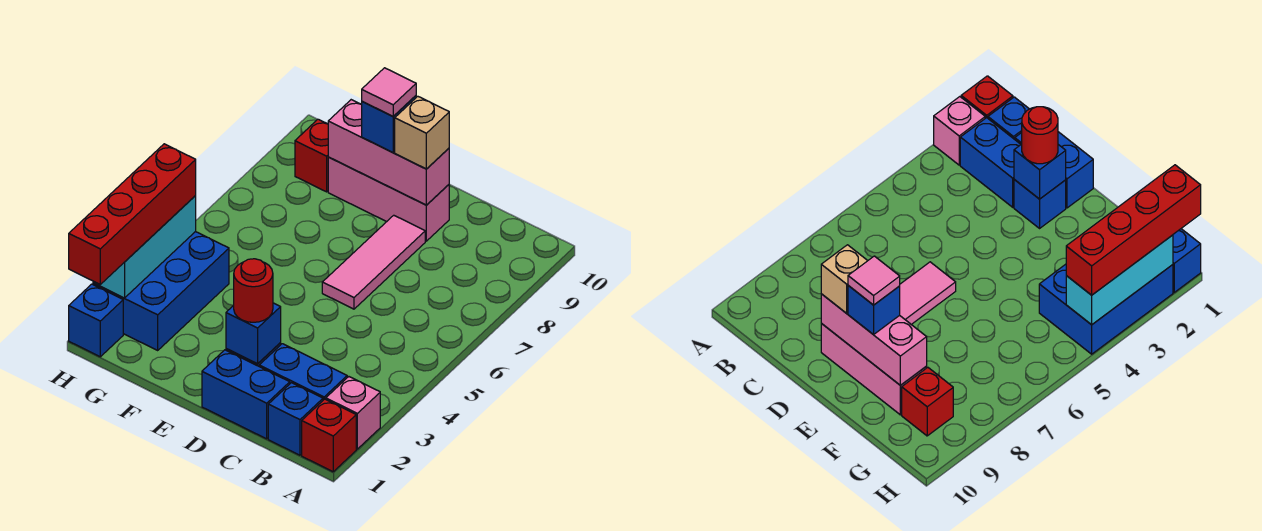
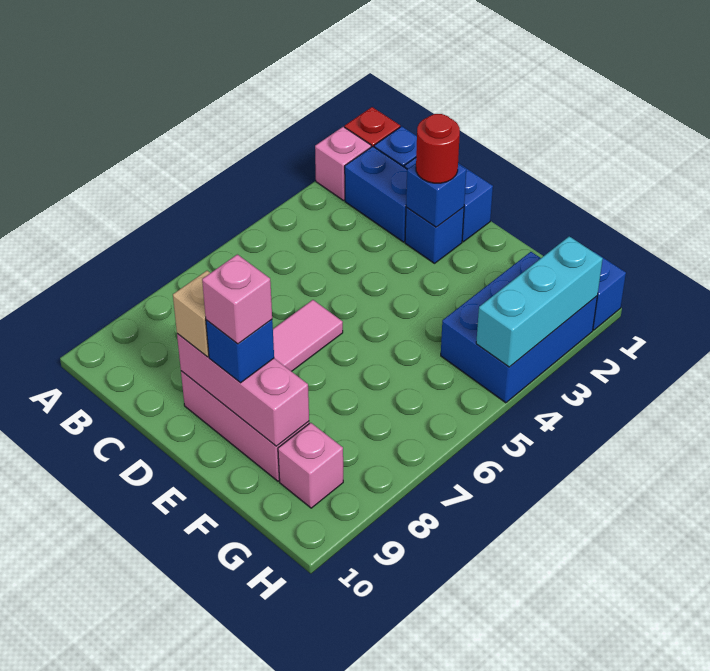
pink tile E9 level 4 -> pink brick E9 level 4
red brick G9 level 1 -> pink brick G9 level 1
red brick H1:H4 level 3 -> none

